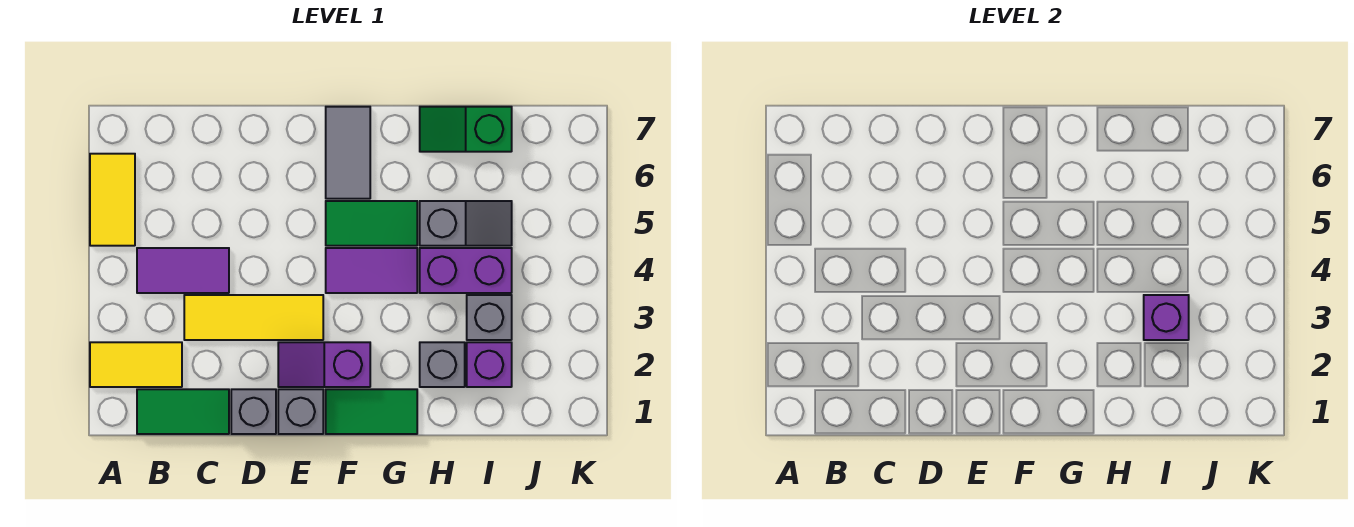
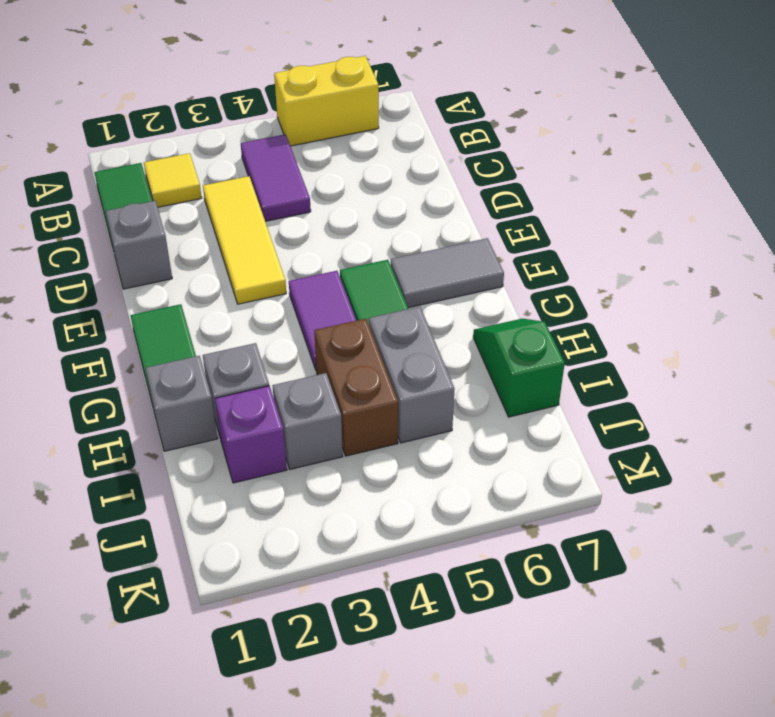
yellow tile A2:B2 level 1 -> yellow tile B2 level 1
yellow tile A5:A6 level 1 -> yellow brick A5:A6 level 1
grey brick E1 level 1 -> grey brick H1 level 1
purple slope E2:F2 level 1 top F -> none
purple brick H4:I4 level 1 -> brown brick H4:I4 level 1
grey slope H5:I5 level 1 top H -> grey brick H5:I5 level 1
purple brick I3 level 2 -> none

